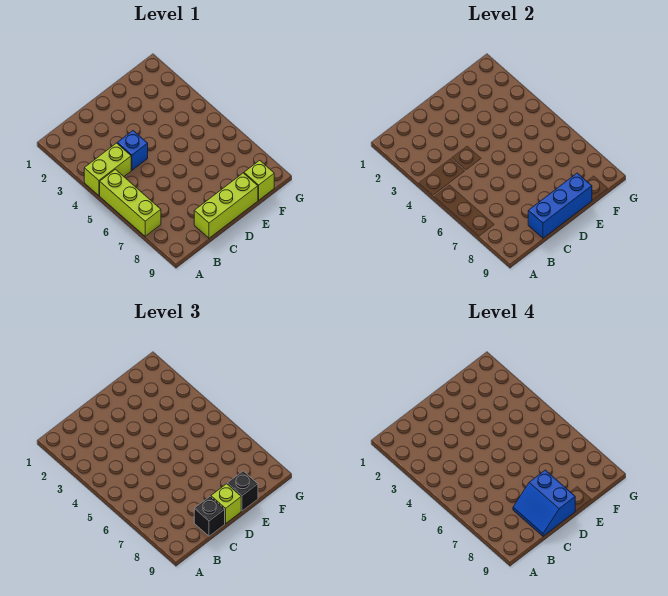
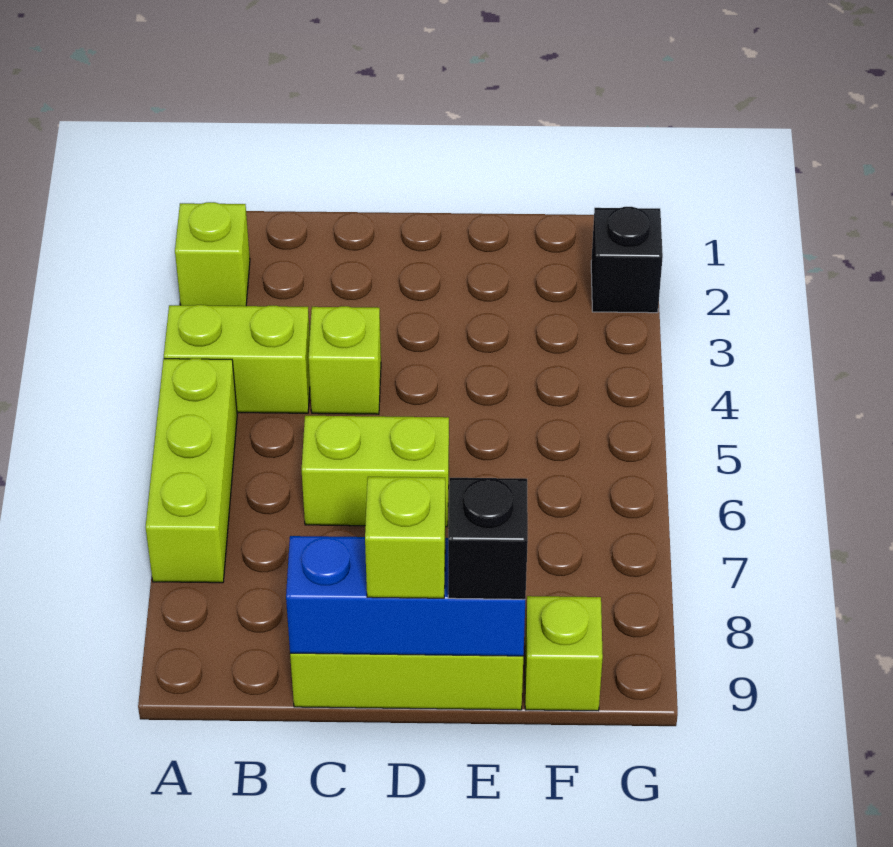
none -> lime brick A2 level 1
blue brick C4 level 1 -> lime brick C4 level 1
none -> lime brick C6:D6 level 1
blue slope C8:D9 level 4 top D -> none
black brick C9 level 3 -> black brick G2 level 1

